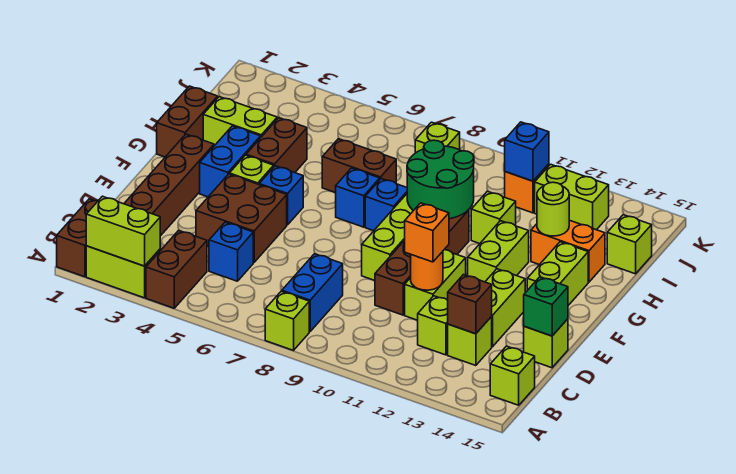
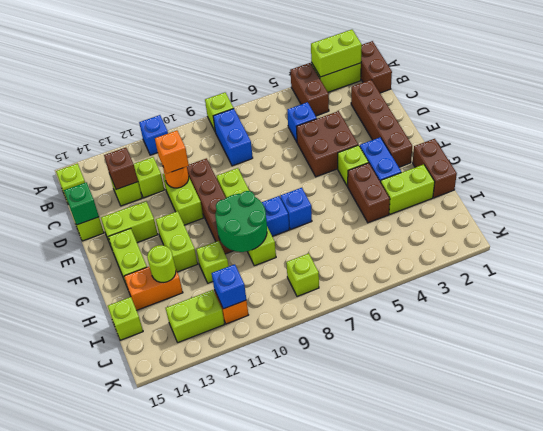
lime brick D13:E13 level 1 -> lime brick E13:E14 level 1
blue brick F5 level 1 -> blue brick A11 level 1
brown brick H6:H7 level 1 -> none

